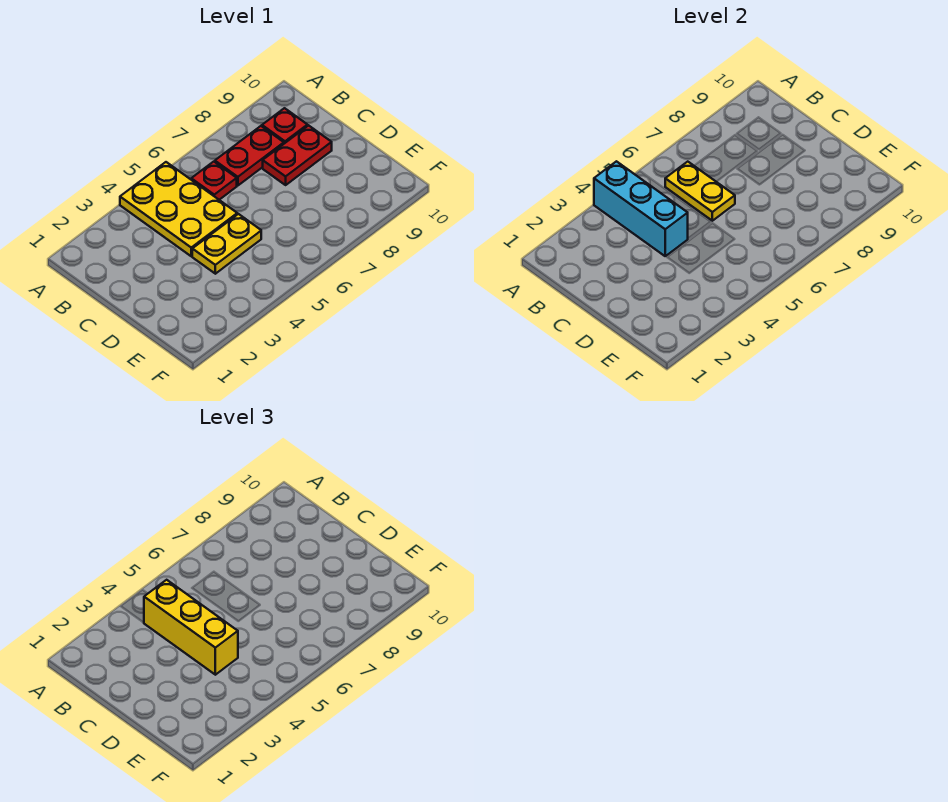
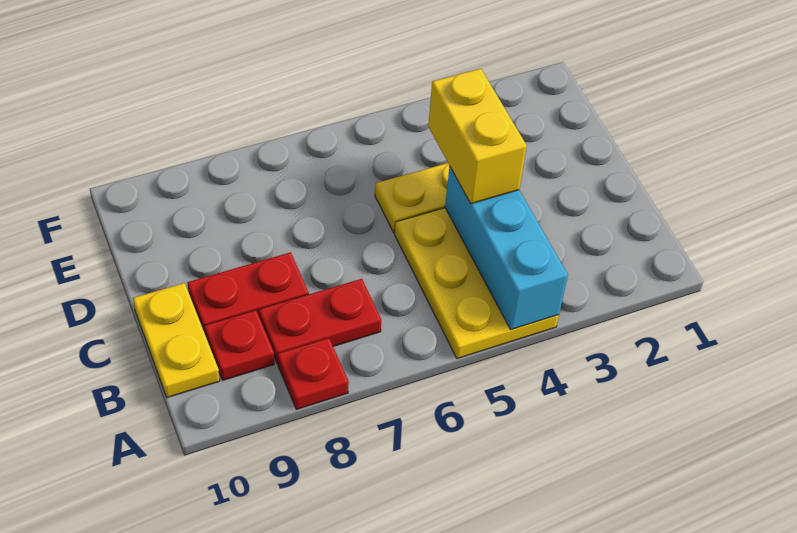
yellow brick B4:D4 level 3 -> yellow brick C4:D4 level 3
red plate B6 level 1 -> red plate A8 level 1
yellow plate B6:C6 level 2 -> yellow plate B10:C10 level 1

